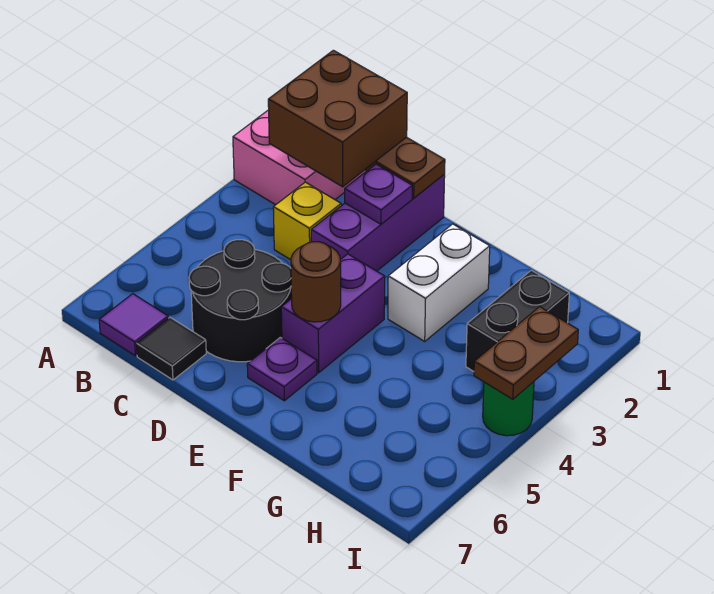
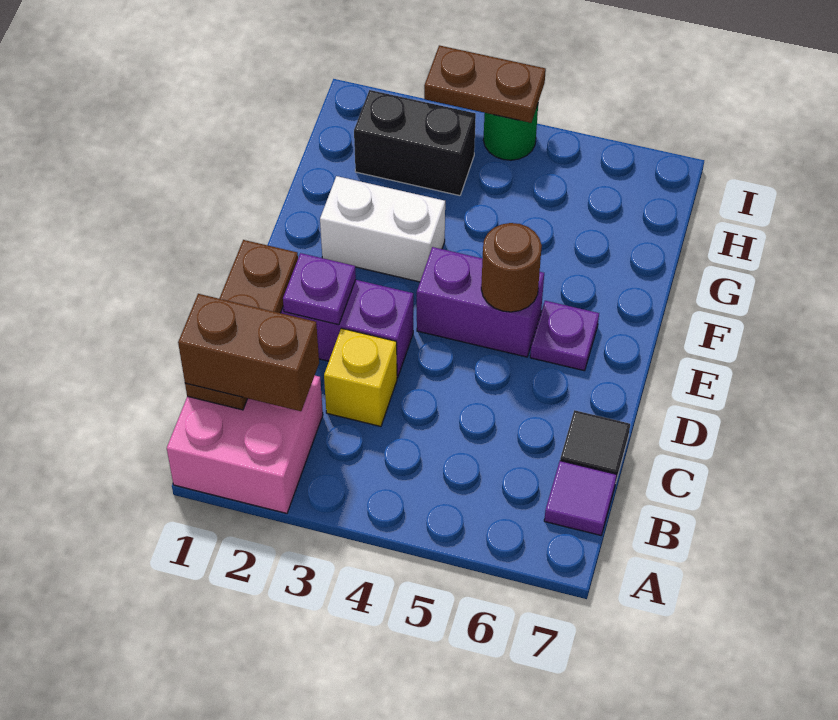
brown brick B1:C2 level 3 -> brown brick B1:B2 level 3
black round brick C5:D6 level 1 -> none

